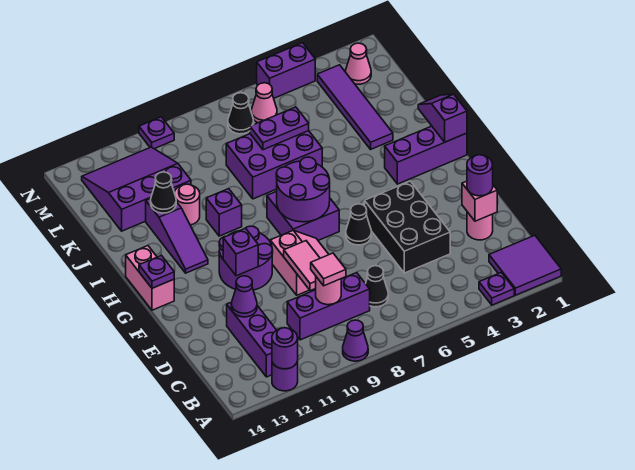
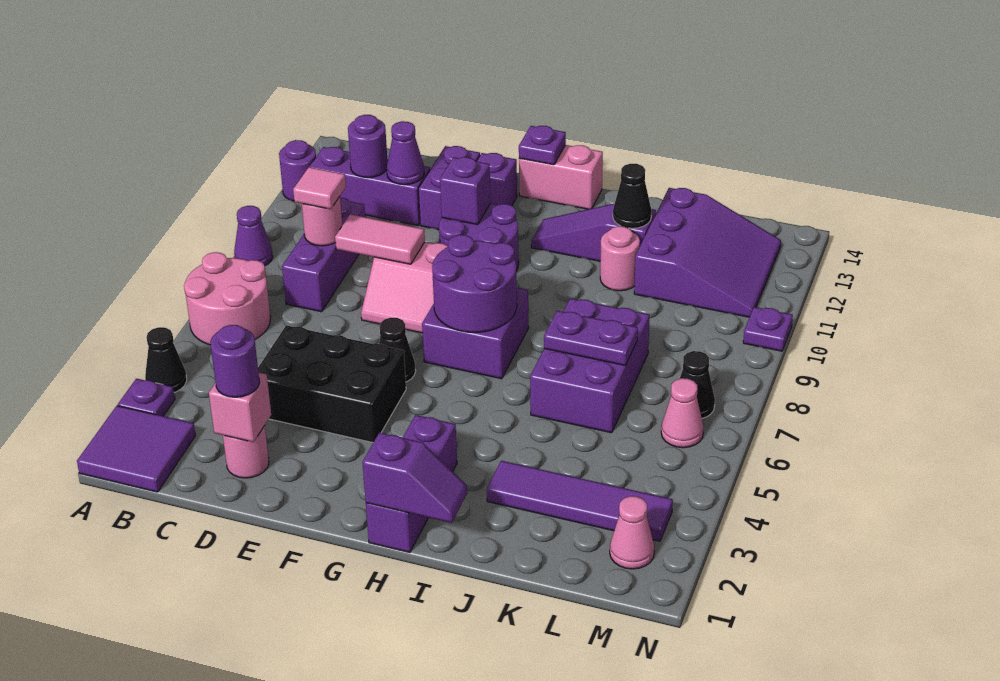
none -> pink round brick A6:B7 level 1
purple round brick A12 level 2 -> purple round brick C12 level 2
black cone C7 level 1 -> black cone A4 level 1
purple brick I10 level 1 -> purple brick F13 level 1
purple plate K6:K7 level 2 -> purple plate J7:K7 level 2
purple brick N4:N5 level 1 -> purple brick E12:E13 level 1

